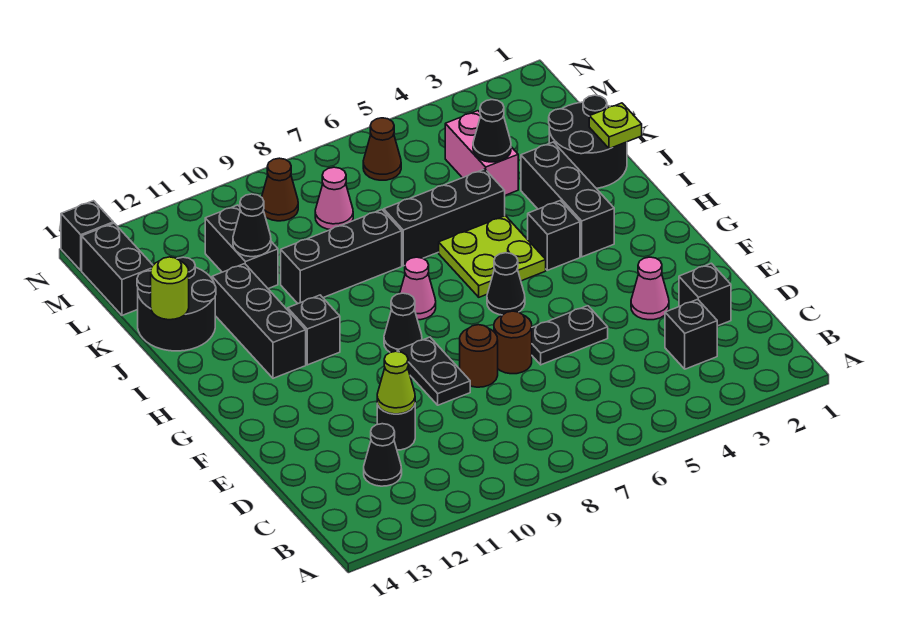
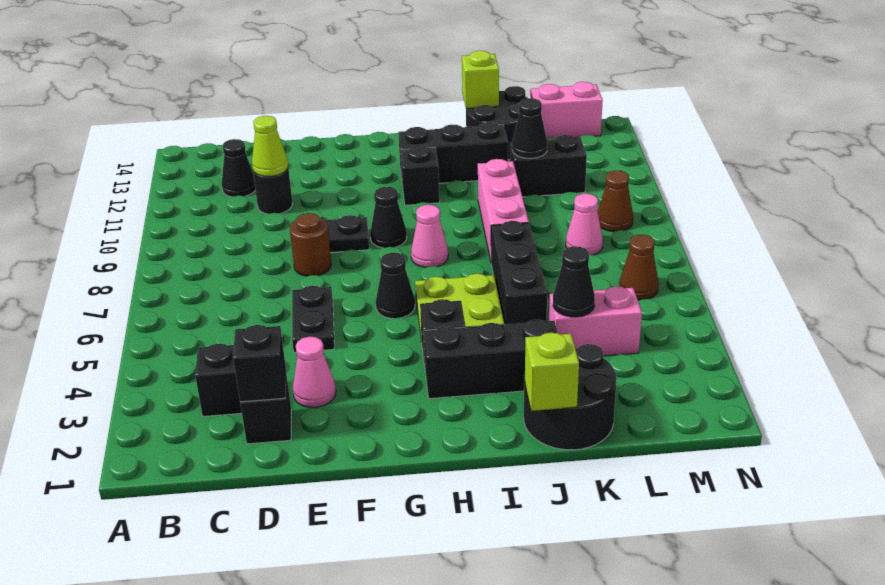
brown round brick E7 level 1 -> none
lime plate J1 level 2 -> lime brick J1 level 2
black brick J8:J10 level 1 -> pink brick J8:J10 level 1
lime round brick J14 level 2 -> lime brick J14 level 2
black brick L14:M14 level 1 -> pink brick L14:M14 level 1
black brick N14 level 1 -> black brick D2 level 2

